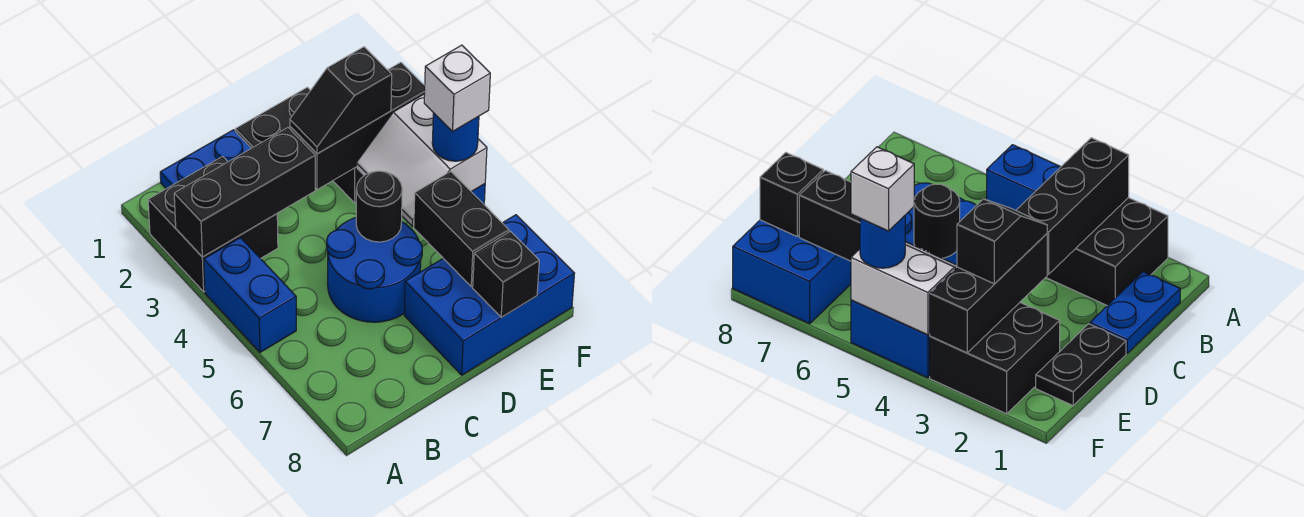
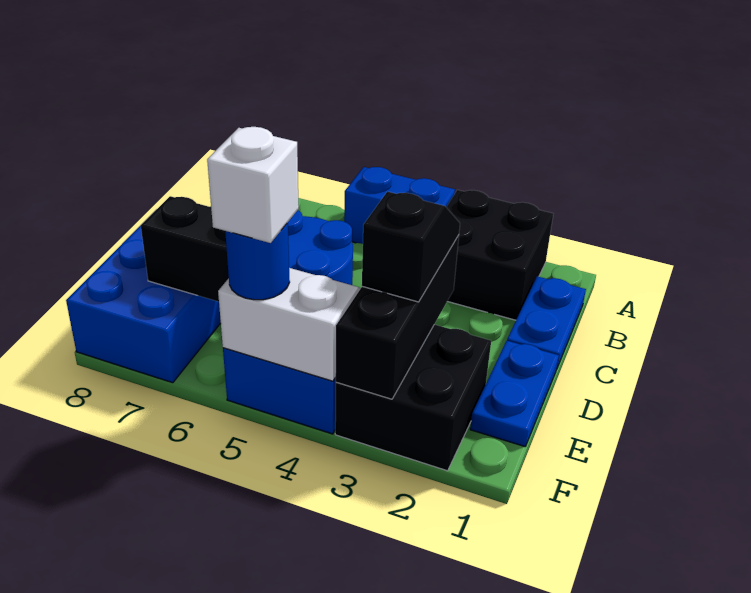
black brick A3:C3 level 2 -> none
black plate D1:E1 level 1 -> blue plate D1:E1 level 1
black round brick D5 level 2 -> none
black brick E8 level 2 -> none

